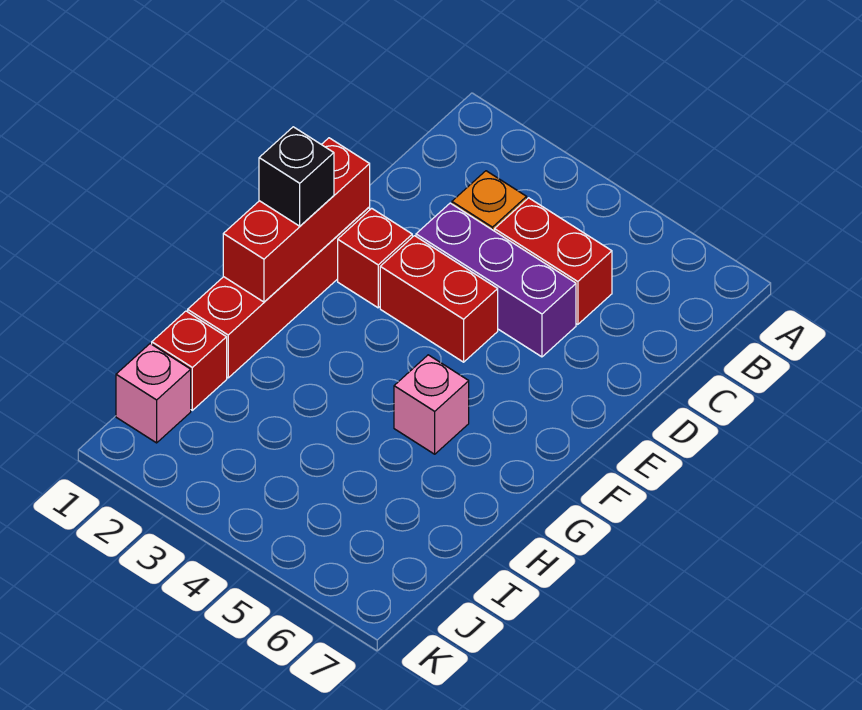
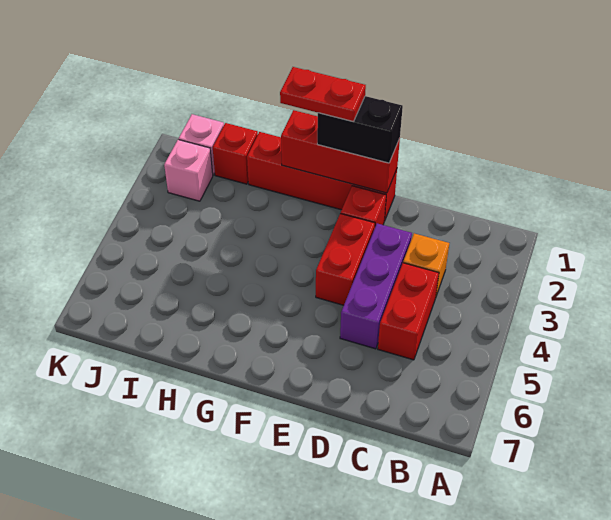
black brick F1 level 3 -> black brick E1:F1 level 3
none -> red plate F1:G1 level 4
pink brick G5 level 1 -> pink brick J2 level 1

